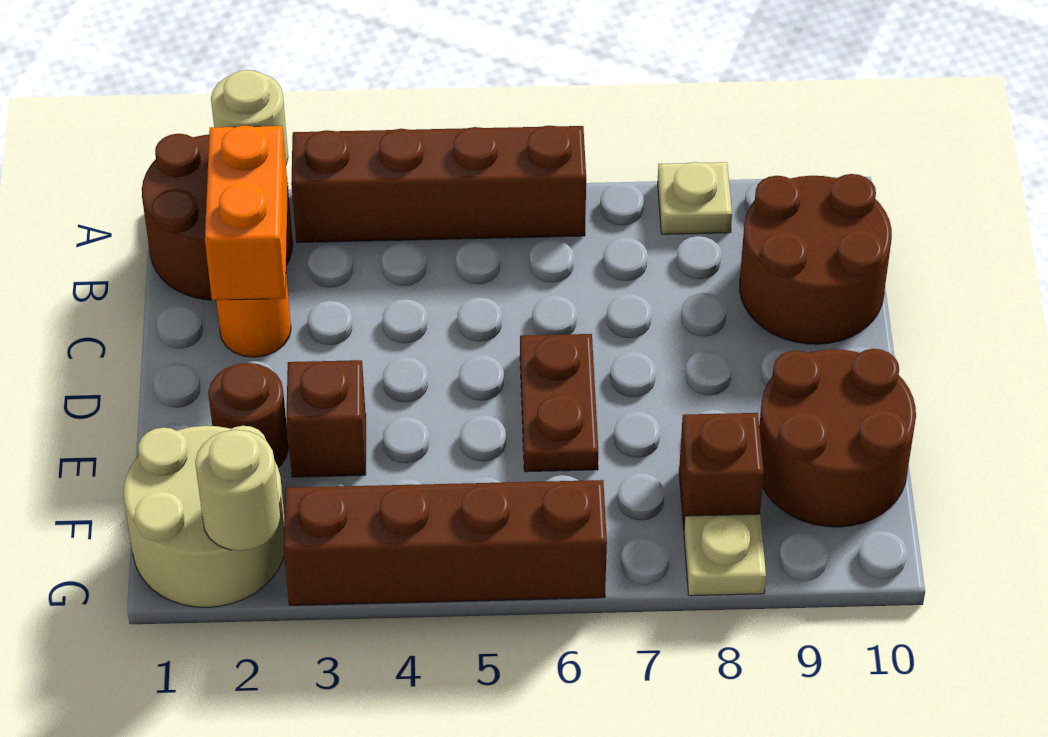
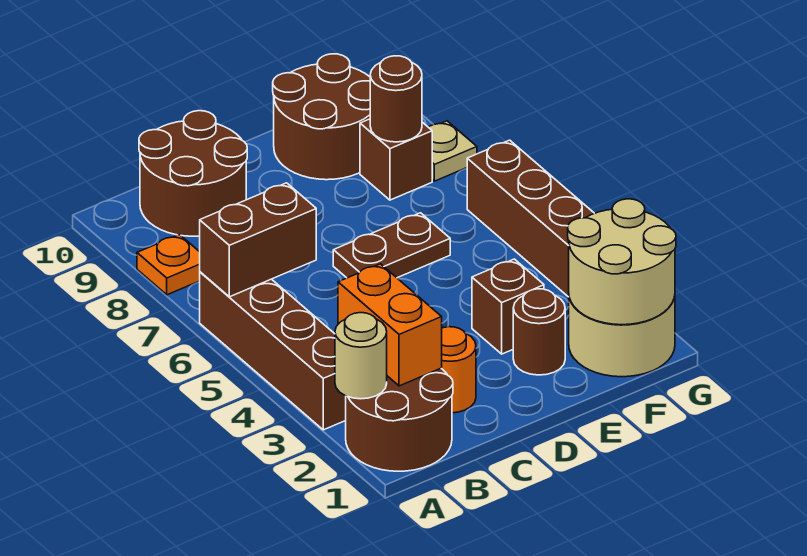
none -> brown brick A6:B6 level 2
tan plate A8 level 1 -> orange plate A8 level 1
orange brick B2:C2 level 2 -> orange brick B2:B3 level 2
none -> brown round brick F8 level 2
tan round brick G2 level 2 -> tan round brick F1:G2 level 2

